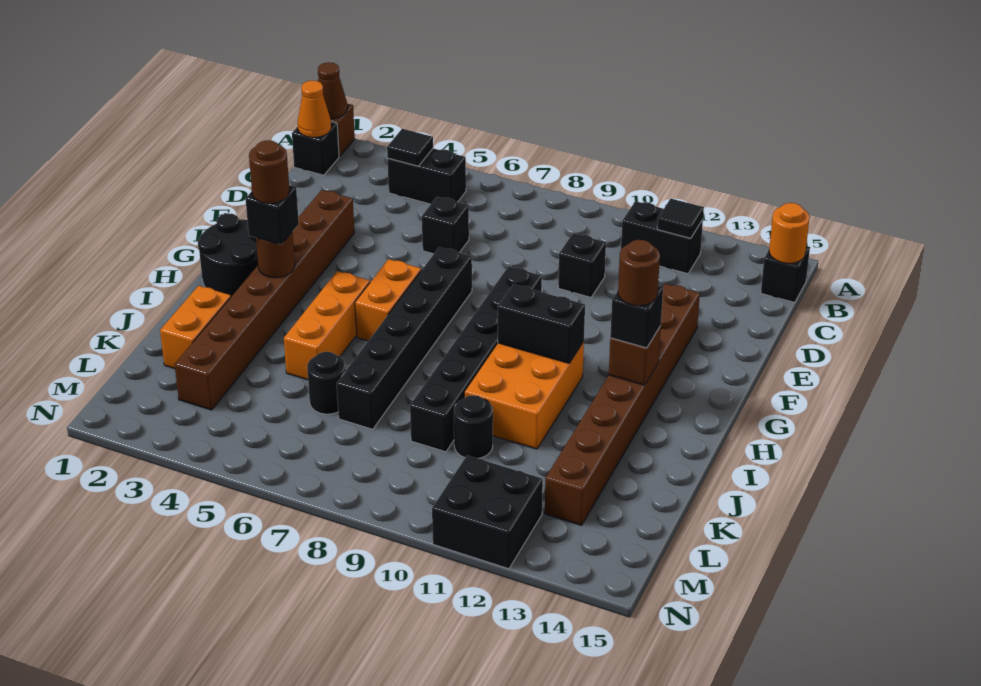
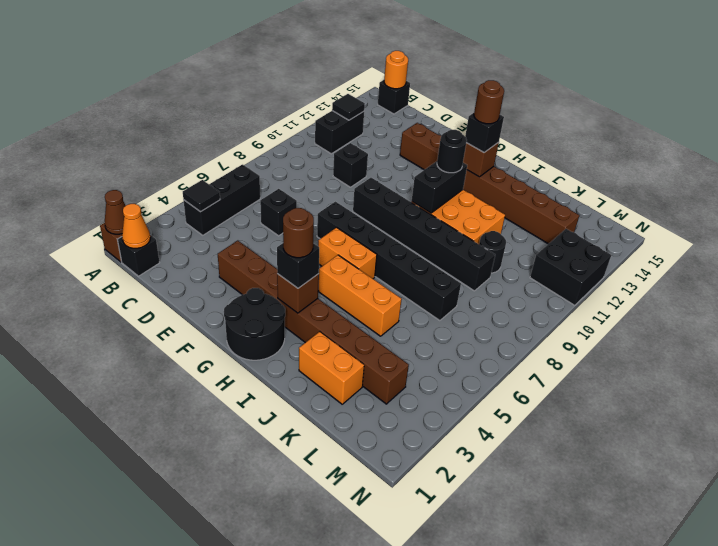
black brick B4:B5 level 1 -> black brick B4:B6 level 1
brown round brick H3 level 2 -> brown brick H3 level 2
black round brick K6 level 1 -> black round brick H11 level 3

